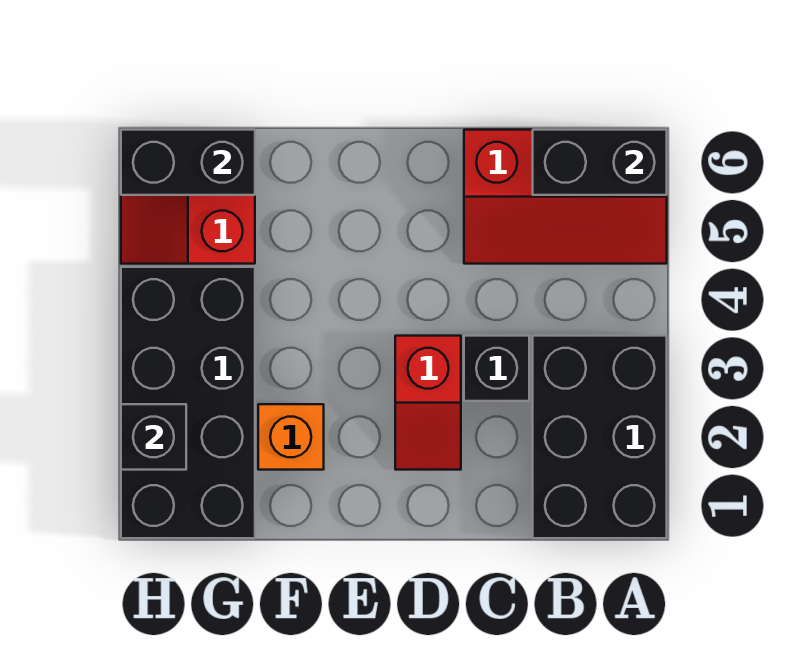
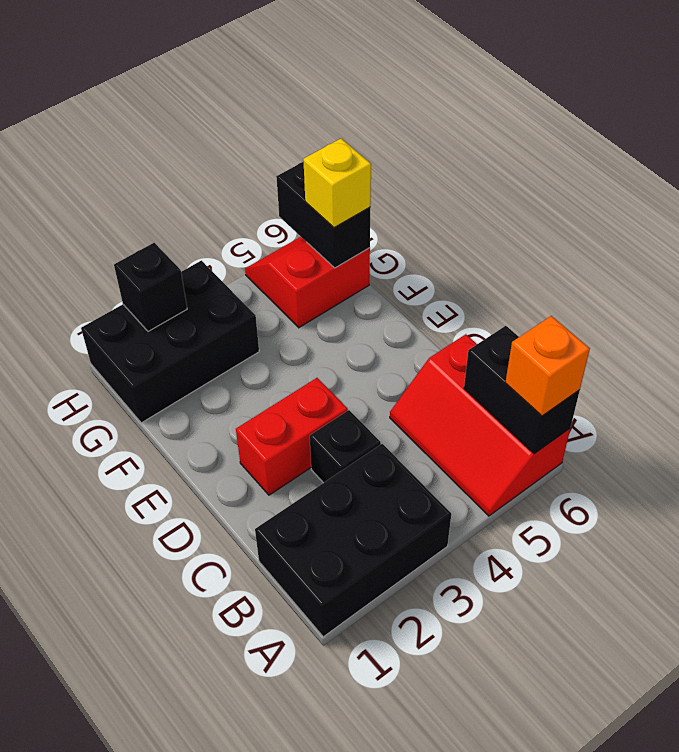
red slope D2:D3 level 1 top 3 -> red brick D2:D3 level 1
orange brick F2 level 1 -> orange brick A6 level 3
black brick G1:H4 level 1 -> black brick G1:H3 level 1
none -> yellow brick G6 level 3

